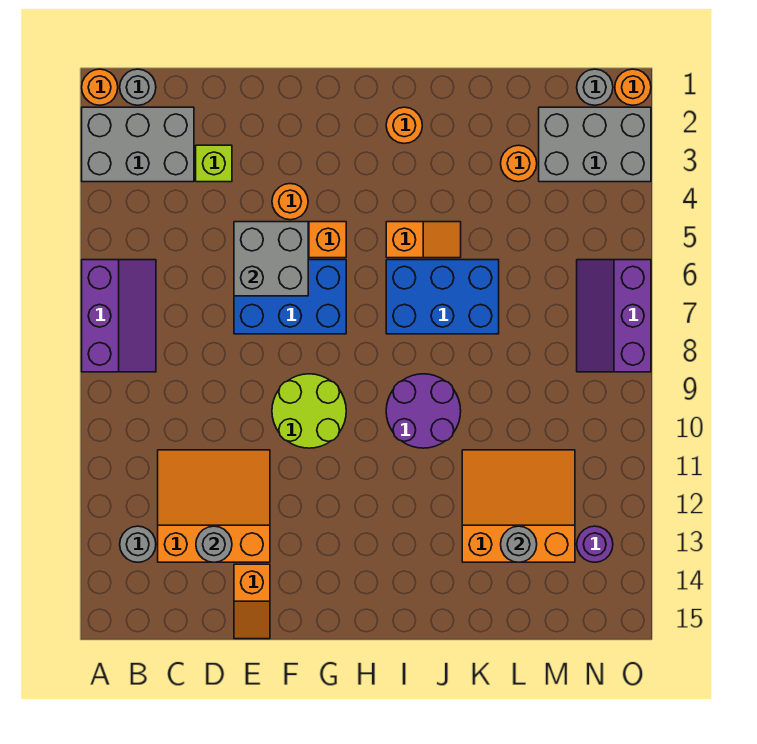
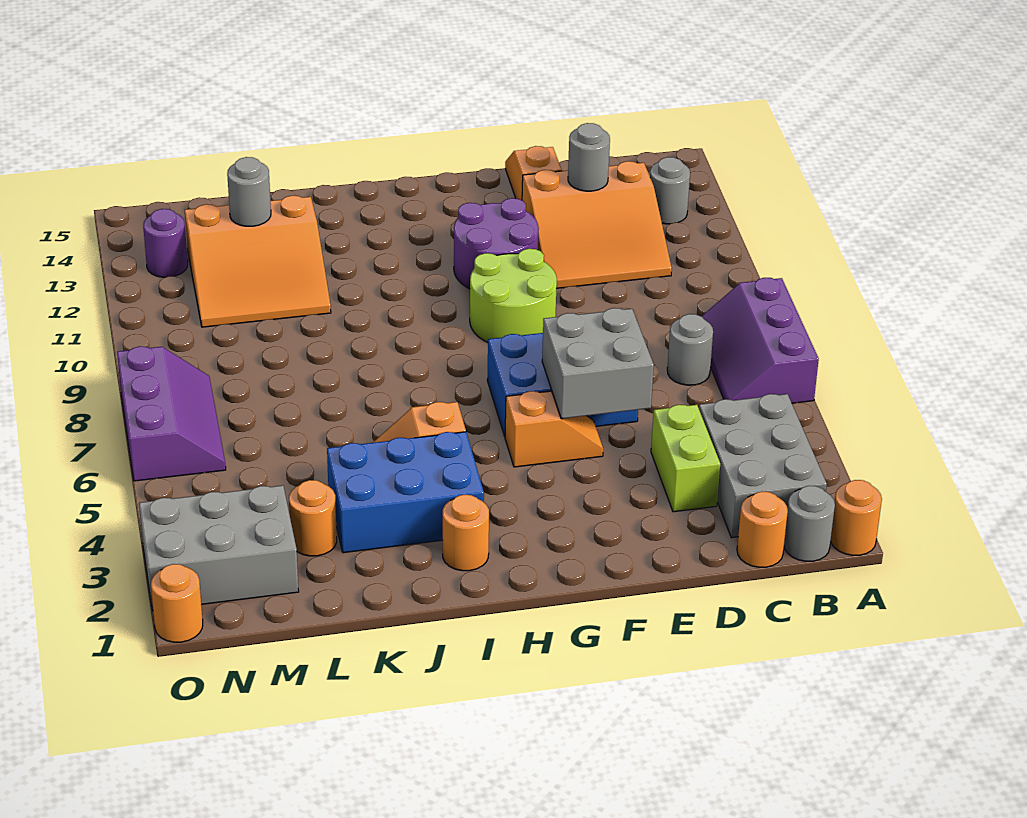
grey brick A2:C3 level 1 -> grey brick B2:C4 level 1
lime brick D3 level 1 -> lime brick D3:D4 level 1
orange round brick F4 level 1 -> orange round brick C1 level 1
blue brick I6:K7 level 1 -> blue brick I3:K4 level 1
purple round brick I9:J10 level 1 -> purple round brick F11:G12 level 1
grey round brick N1 level 1 -> grey round brick C7 level 1

